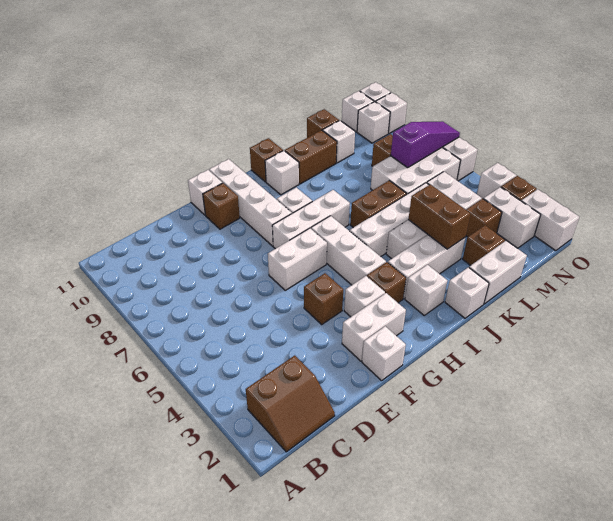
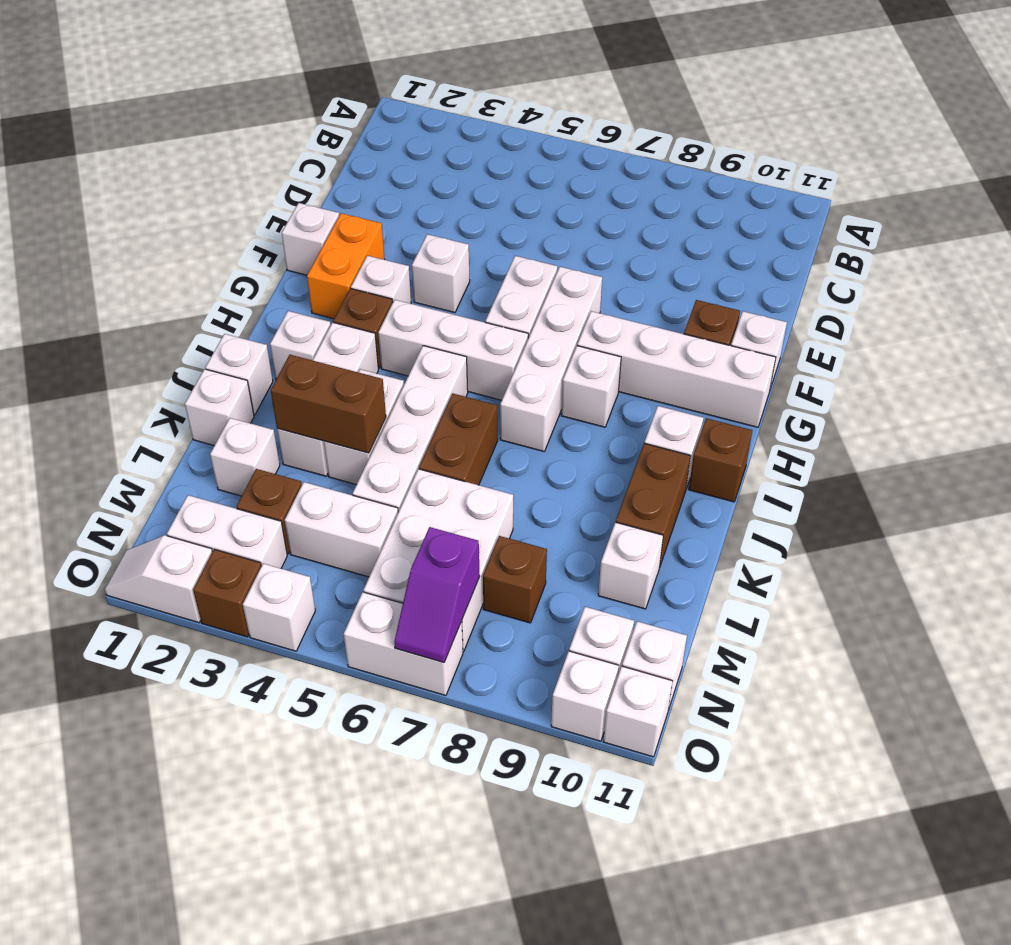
brown slope B1:C2 level 1 top 2 -> none
white brick F2:G2 level 1 -> orange brick F2:G2 level 1
brown brick F4 level 1 -> white brick F4 level 1
white brick G7:I7 level 1 -> white brick F7:I7 level 1
white brick K1:L1 level 1 -> white brick K1 level 1
brown brick L2 level 1 -> white brick L2 level 1
brown brick L11 level 1 -> none
purple slope M7:O7 level 2 top M -> purple slope N7:O7 level 2 top N
white brick O1:O2 level 1 -> white slope O1:O2 level 1 top 2

